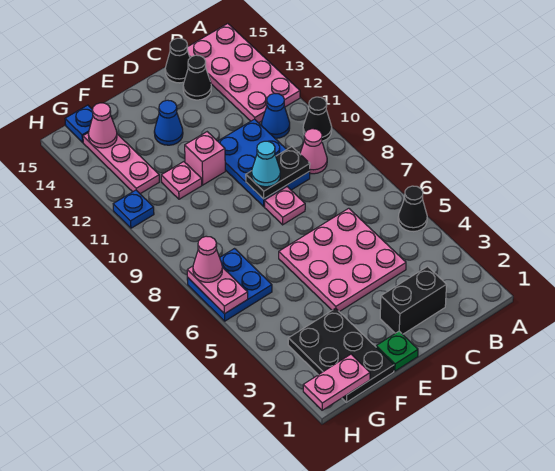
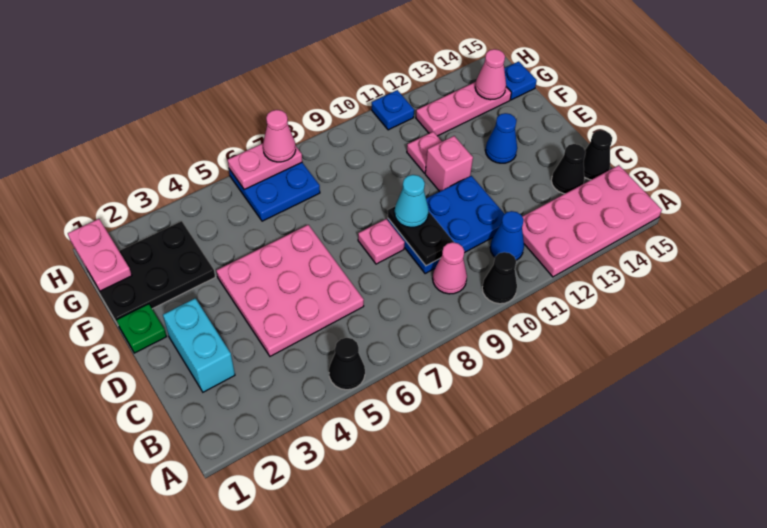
black brick C2:D2 level 1 -> cyan brick C2:D2 level 1

